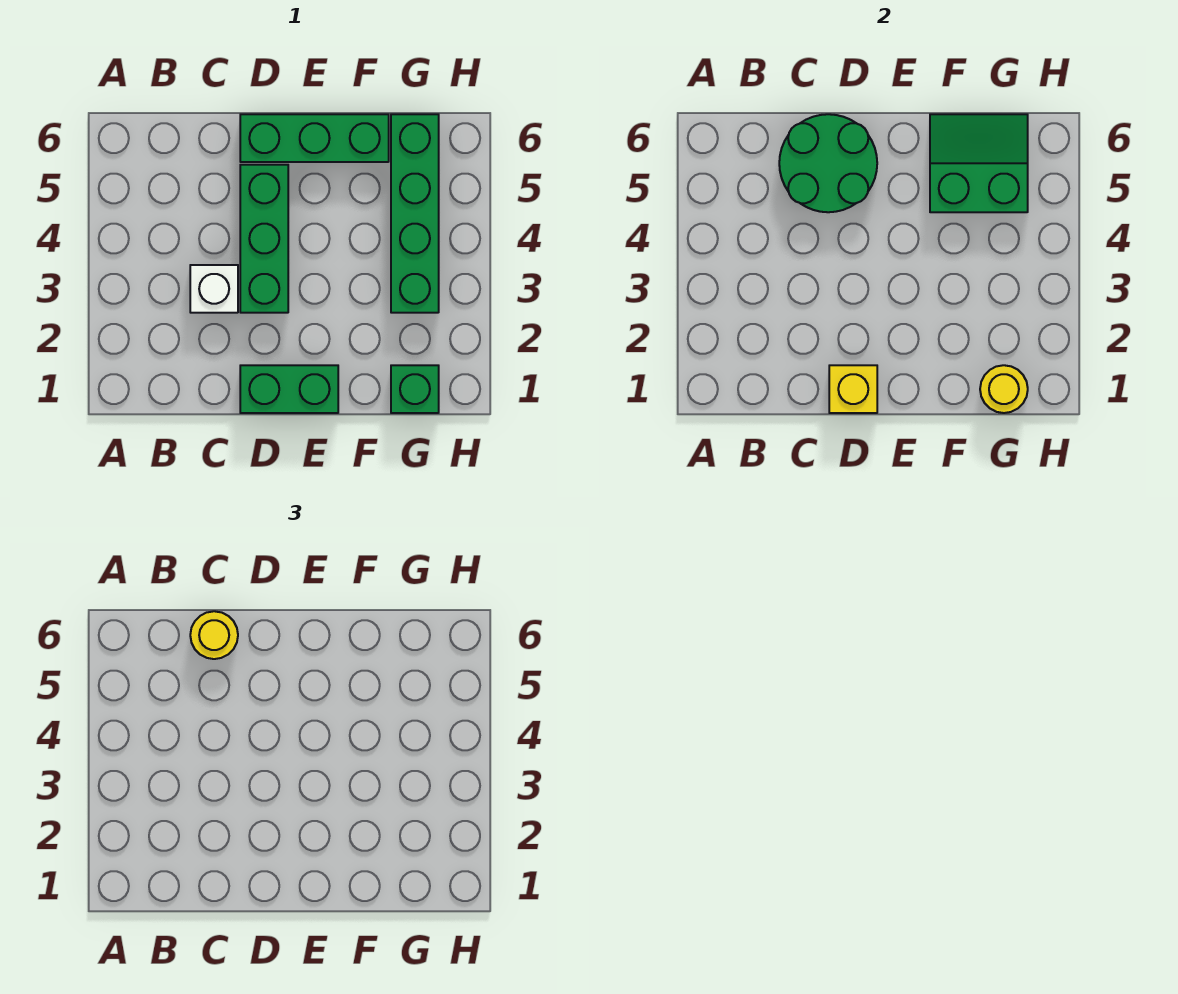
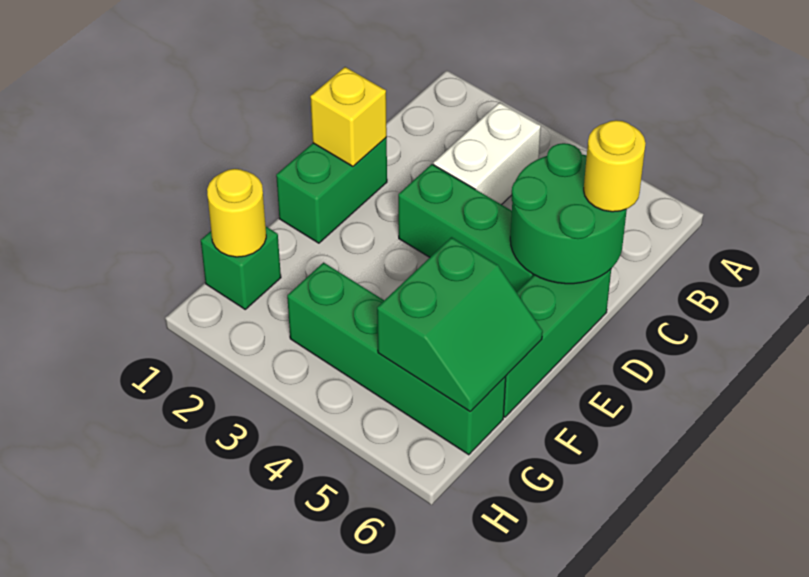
white brick C3 level 1 -> white brick B3:C3 level 1

